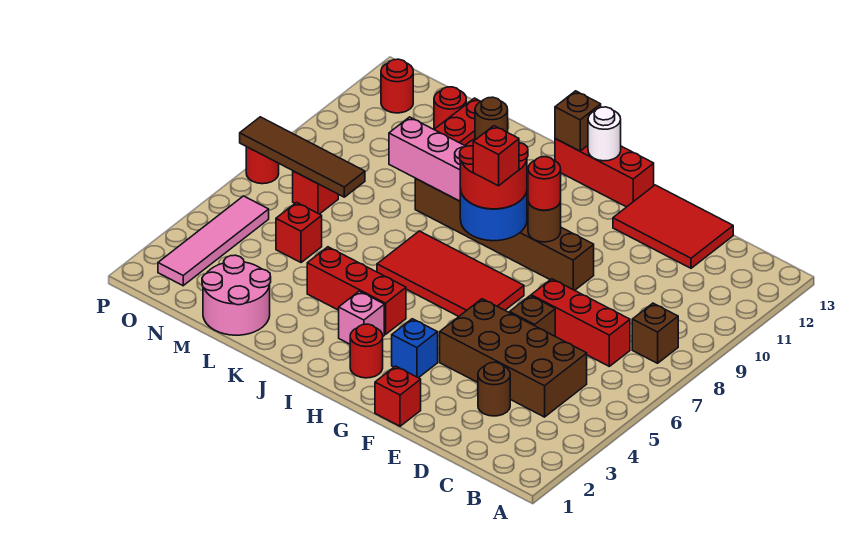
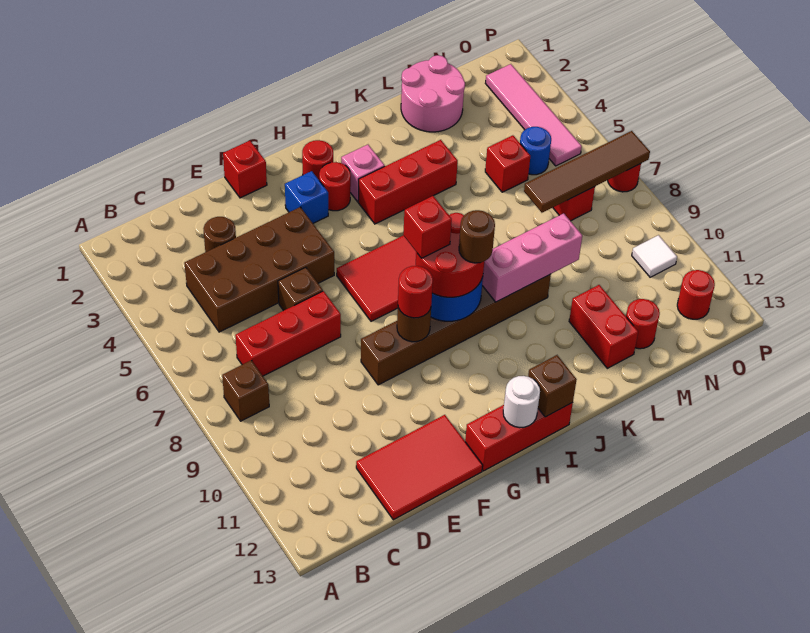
none -> red round brick H3 level 1
none -> blue round brick N5 level 1
none -> white tile O10 level 1

